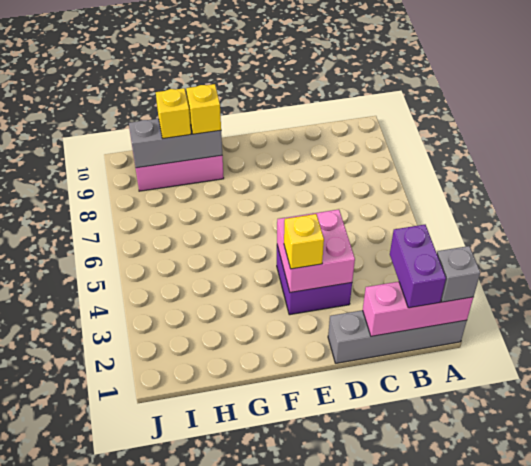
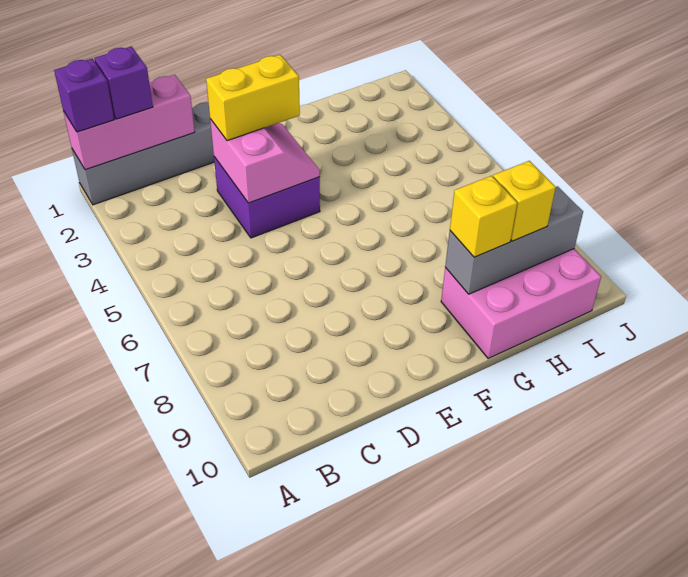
grey brick A1 level 3 -> purple brick A1 level 3
purple brick B1:B2 level 3 -> purple brick B1 level 3
pink brick D3:E4 level 2 -> pink slope D3:E4 level 2 top D
yellow brick E3 level 3 -> yellow brick D3:E3 level 3

